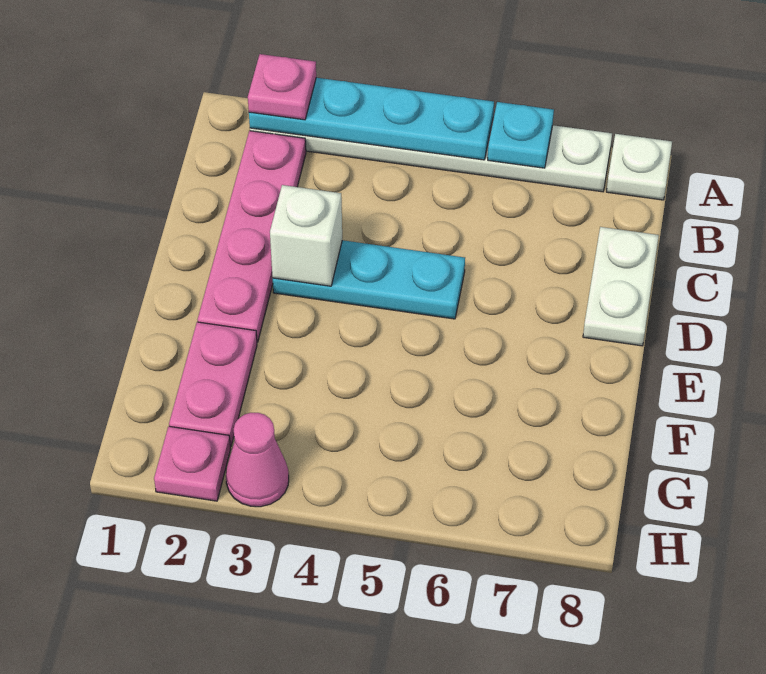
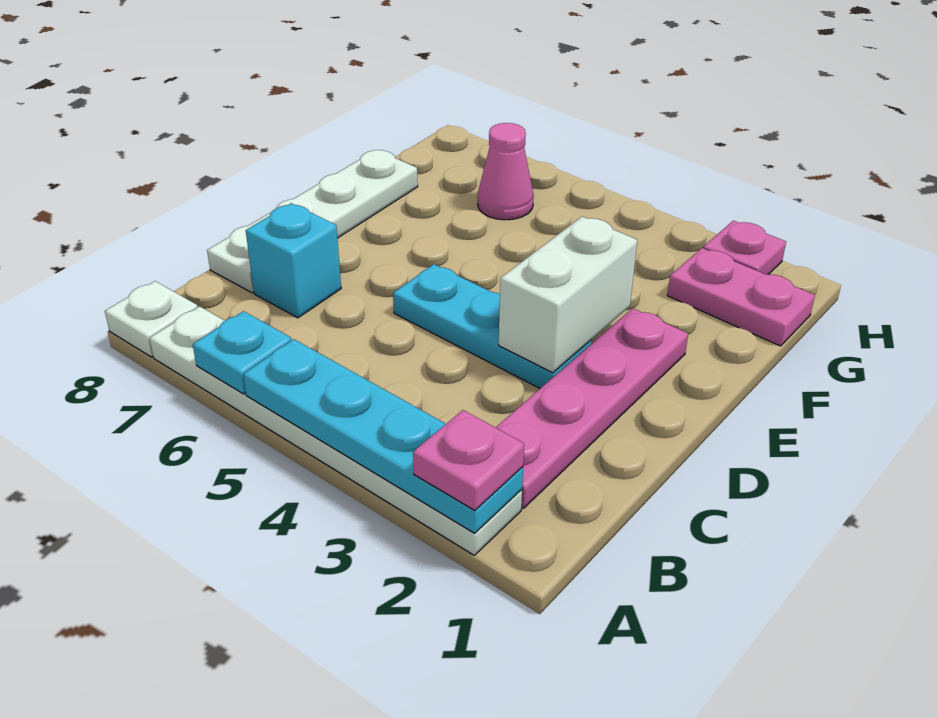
none -> cyan brick C7 level 1
white plate C8:D8 level 1 -> white plate C8:F8 level 1
white brick D3 level 2 -> white brick D3:E3 level 2
pink plate F2:G2 level 1 -> pink plate G1:G2 level 1
pink cone H3 level 1 -> pink cone G6 level 1

